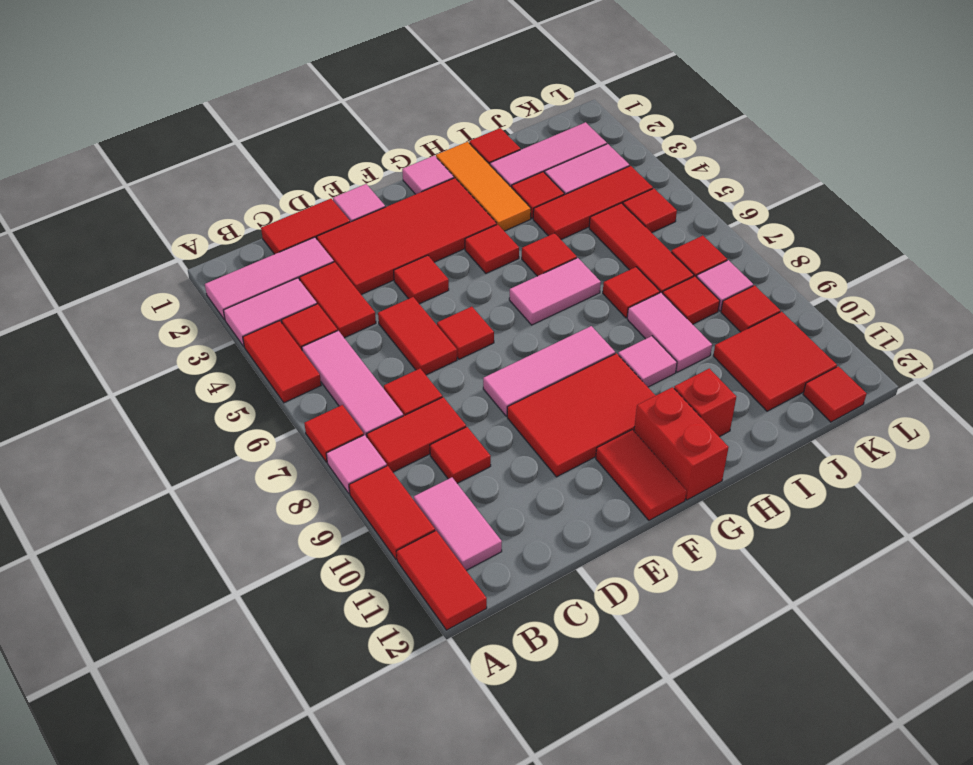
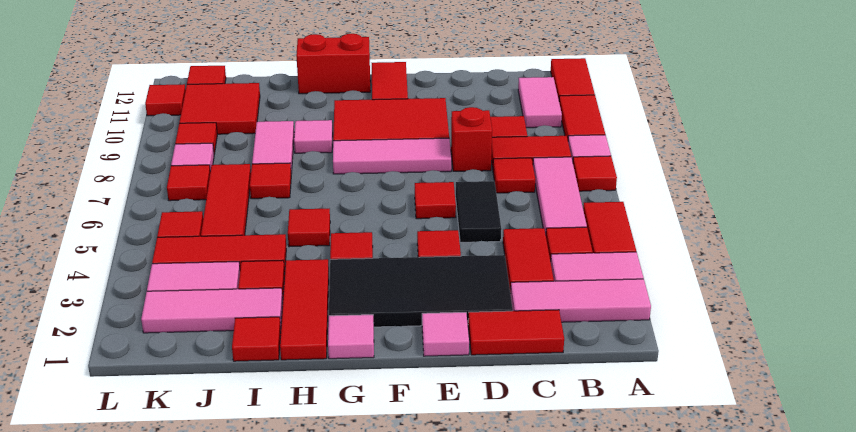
red tile D2:G3 level 1 -> black tile D2:G3 level 1
red tile D5:D6 level 1 -> black tile D5:D6 level 1
pink tile G6:H6 level 1 -> none
red brick G11:G12 level 1 -> red brick G12:H12 level 1
orange tile H1:H3 level 1 -> red tile H1:H3 level 1
red brick H11 level 1 -> red brick D8 level 1
red tile J8 level 1 -> red tile L11 level 1

